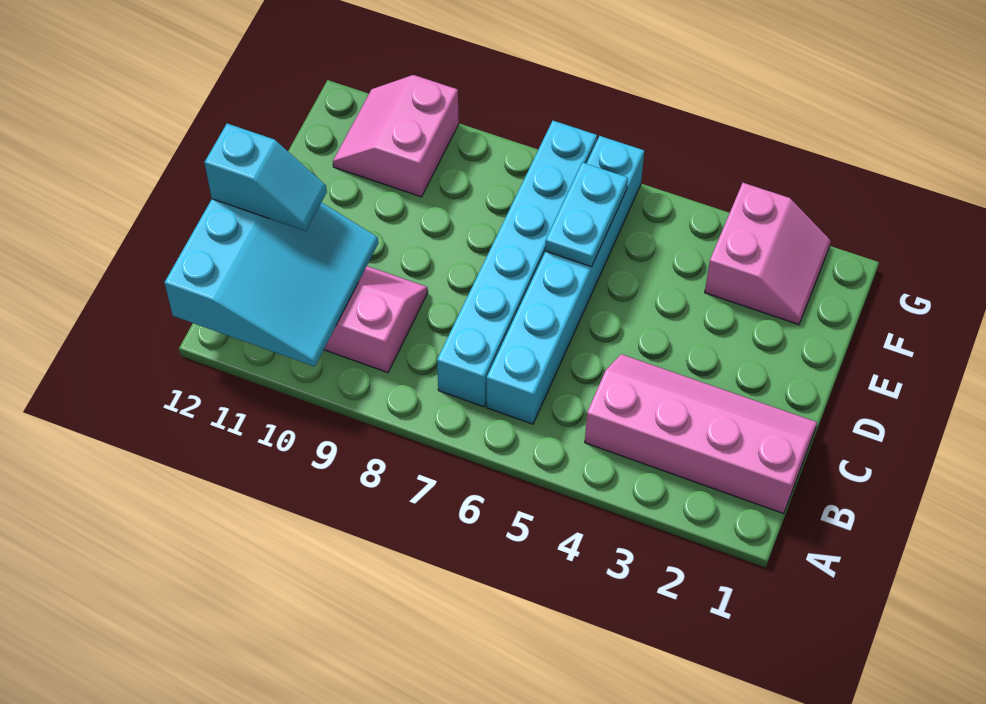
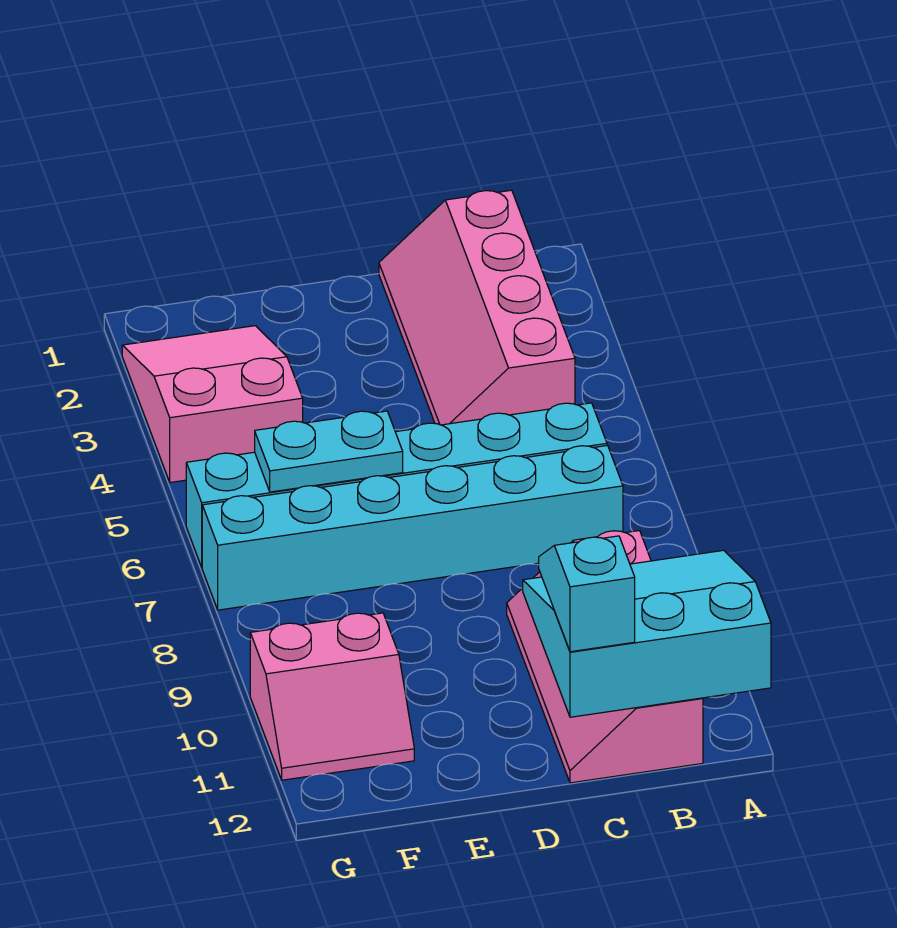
pink slope F2:G3 level 1 top 3 -> pink slope F2:G4 level 1 top 4

